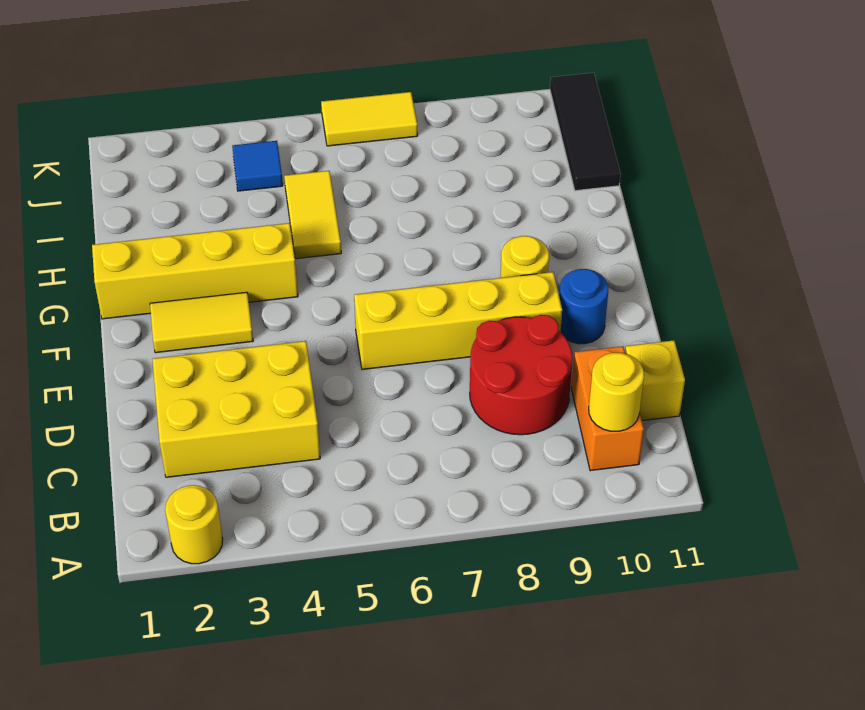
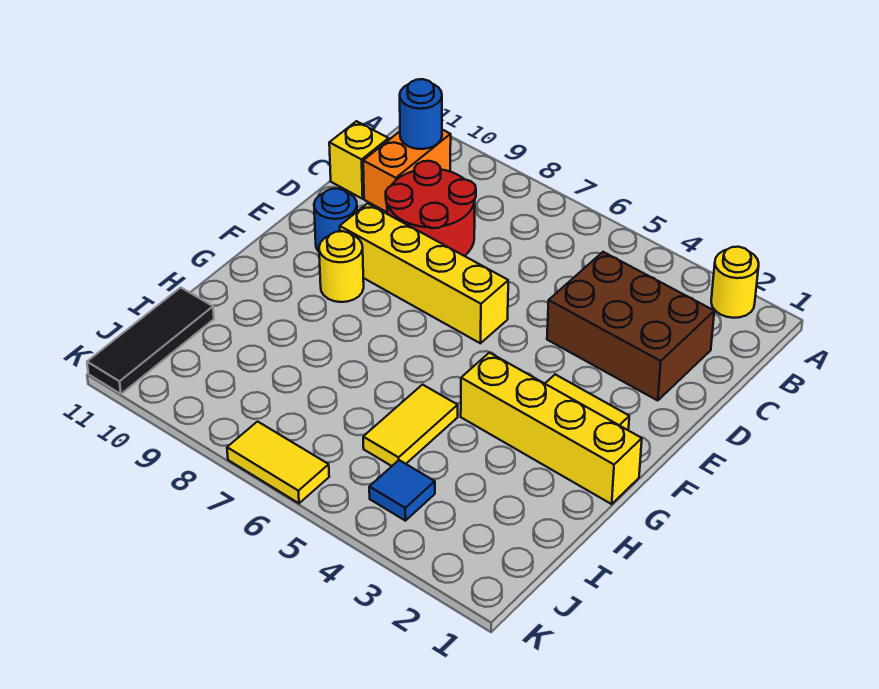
yellow round brick B10 level 2 -> blue round brick B10 level 2
yellow brick C2:D4 level 1 -> brown brick C2:D4 level 1

